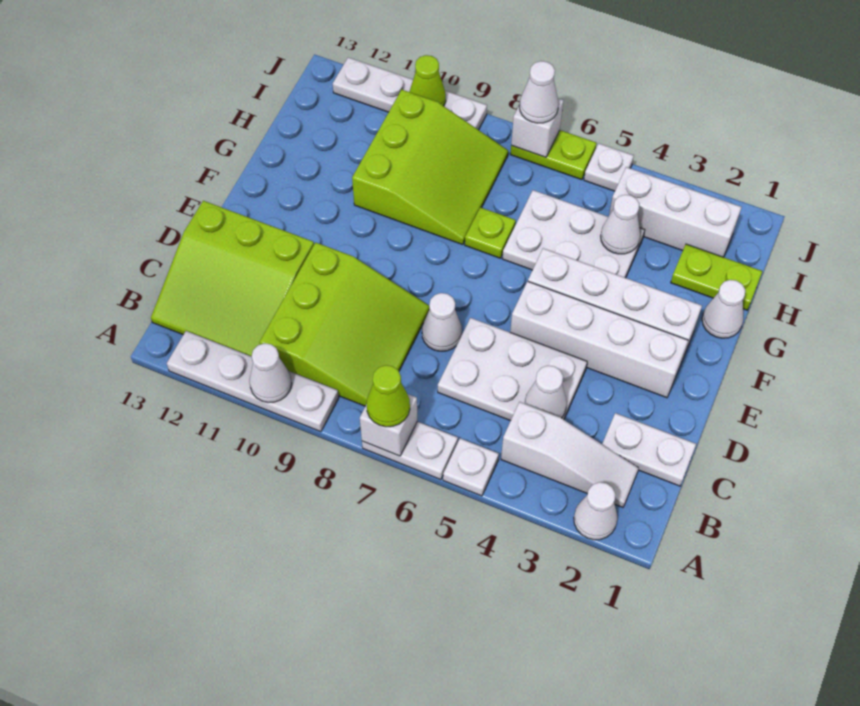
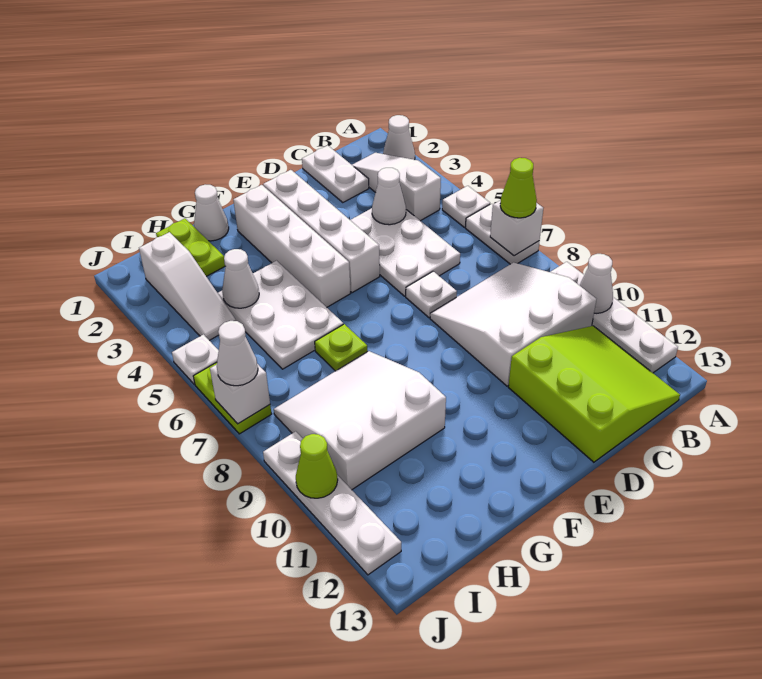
lime slope B8:D10 level 1 top 10 -> white slope B8:D10 level 1 top 10
white cone D7 level 1 -> white plate D7 level 1
lime slope G8:I10 level 1 top 10 -> white slope G8:I10 level 1 top 10
white brick I2:I4 level 1 -> white slope I2:I4 level 1 top 2

